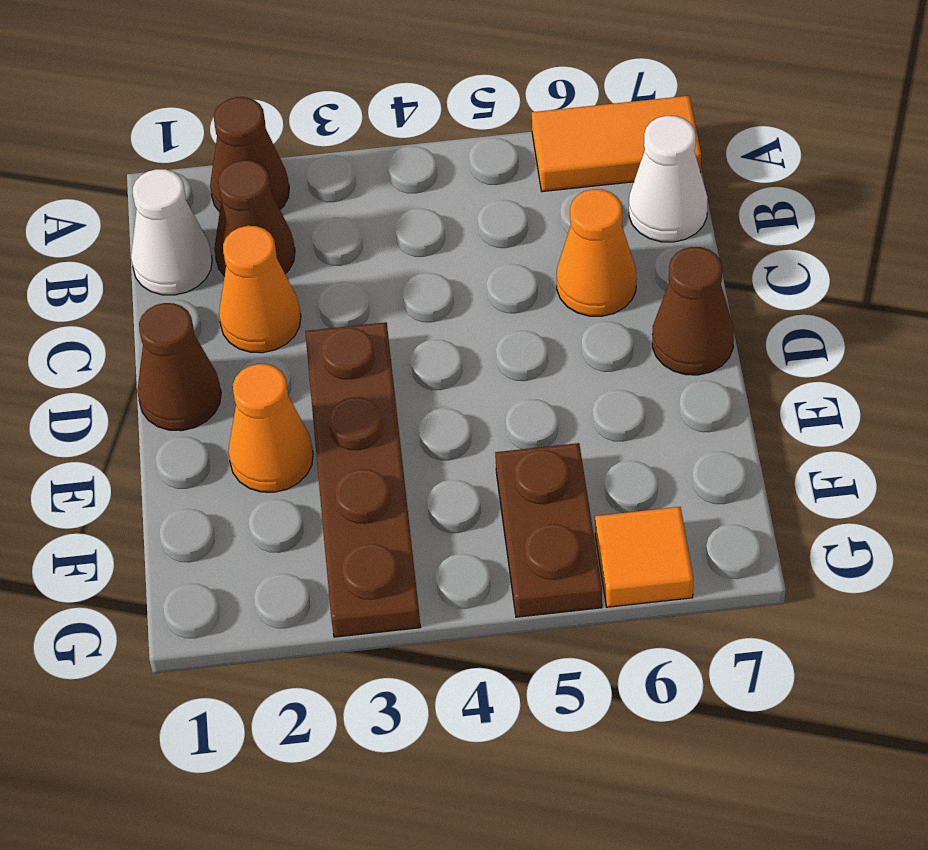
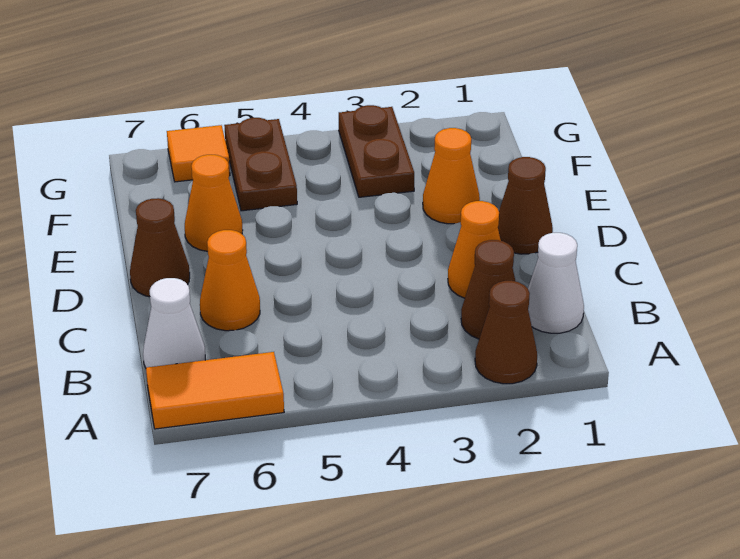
brown plate D3:G3 level 1 -> brown plate F3:G3 level 1
none -> orange cone E6 level 1

